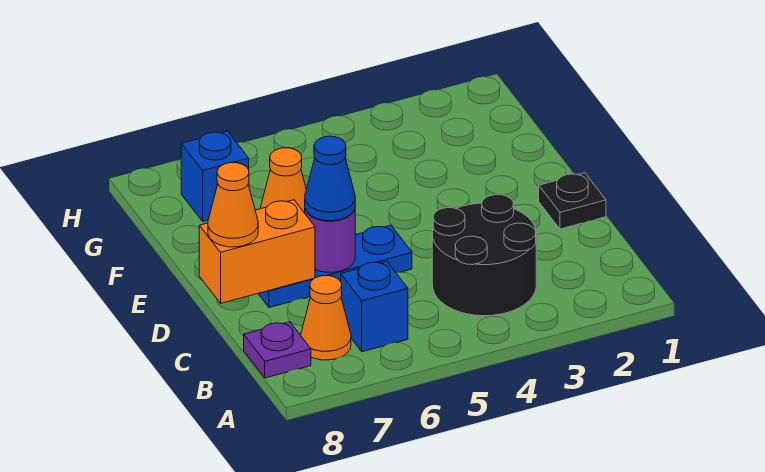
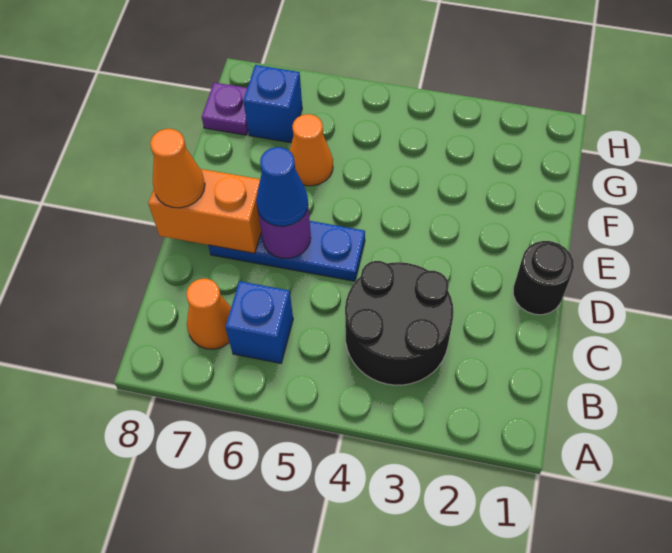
purple plate B8 level 1 -> purple plate G8 level 1
black plate D1 level 1 -> black round brick D1 level 1

